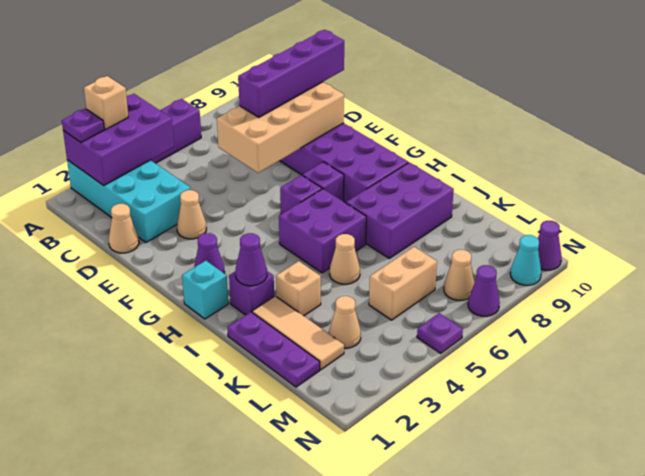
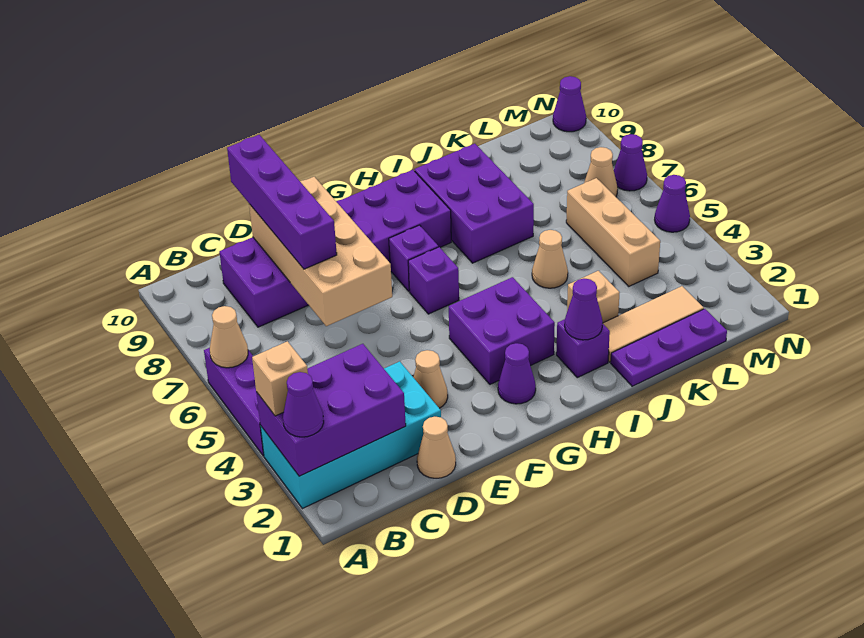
purple brick A2:B4 level 2 -> purple brick A2:C3 level 2
purple plate A2 level 3 -> purple cone A2 level 3
cyan brick H1 level 1 -> none
purple brick H5:I6 level 1 -> purple brick G3:H4 level 1
tan cone L3 level 1 -> tan cone A6 level 2
tan brick L5:L6 level 1 -> tan brick L4:L6 level 1
purple plate N5 level 1 -> purple cone N5 level 1
cyan cone N9 level 1 -> none

